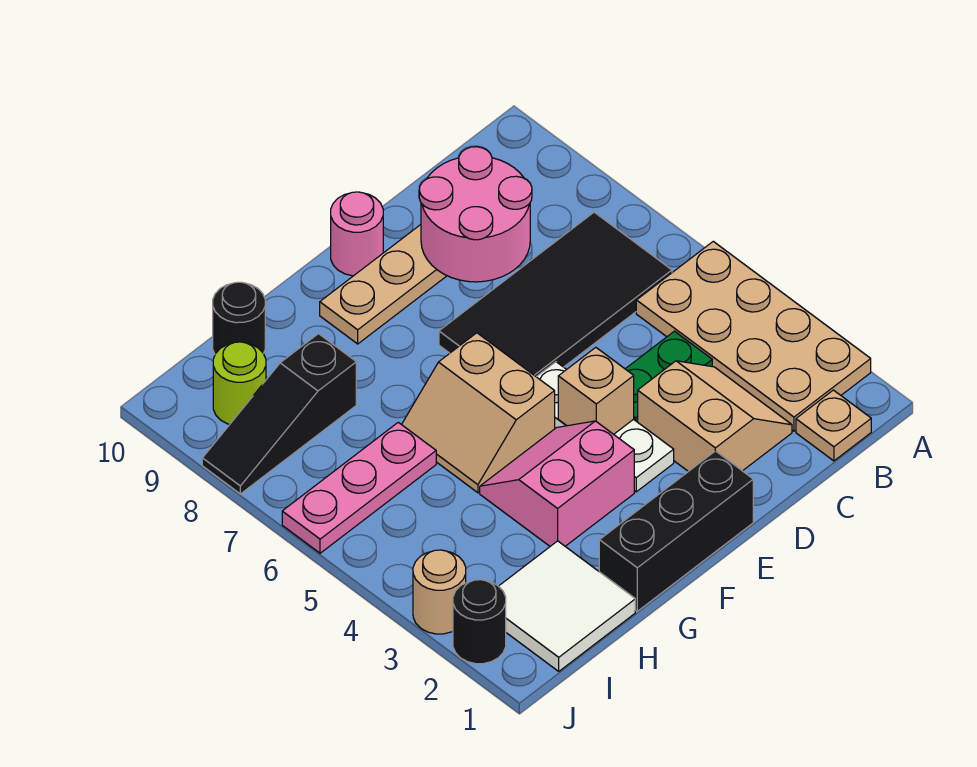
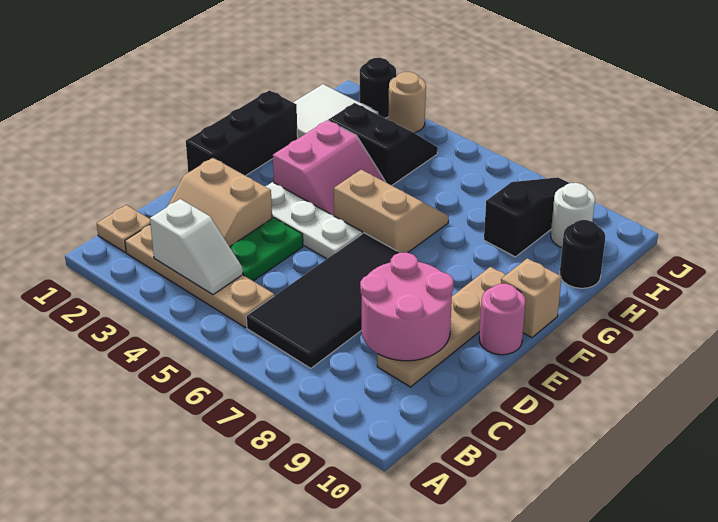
tan plate A2:B5 level 1 -> tan plate B2:B5 level 1
none -> white slope B3:B4 level 2 top 3
tan brick E4 level 2 -> tan brick F10 level 1
none -> black slope H3:I4 level 1 top H
pink plate H6:J6 level 1 -> none
lime round brick I9 level 1 -> white round brick I9 level 1

